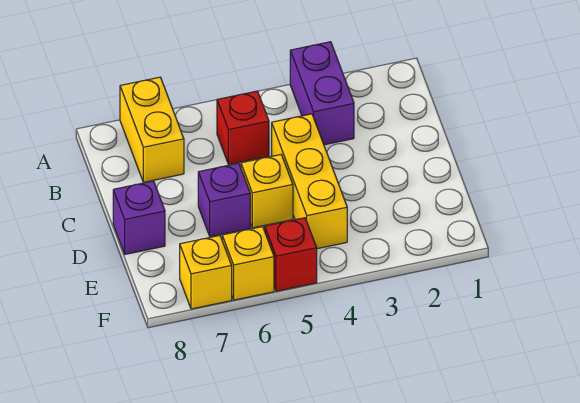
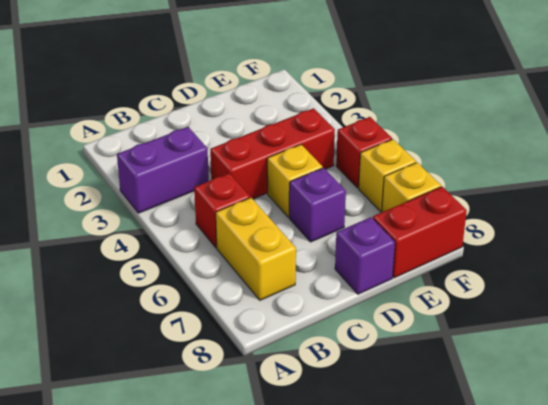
yellow brick A7:B7 level 1 -> yellow brick B6:B7 level 1
yellow brick C4:E4 level 1 -> red brick C4:E4 level 1
none -> red brick E8:F8 level 1

